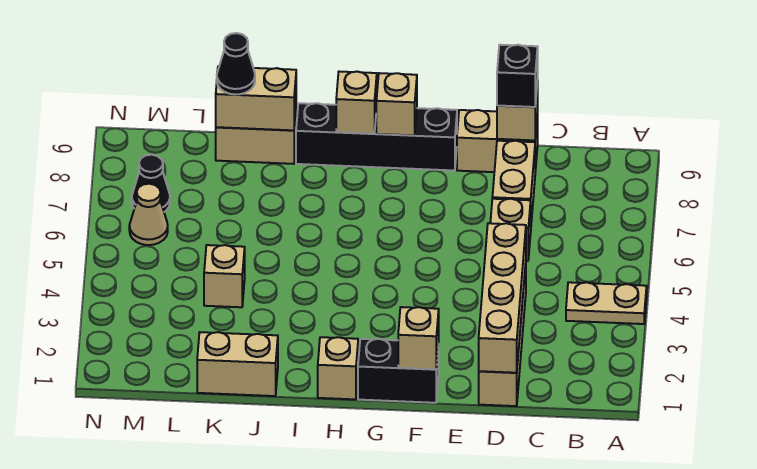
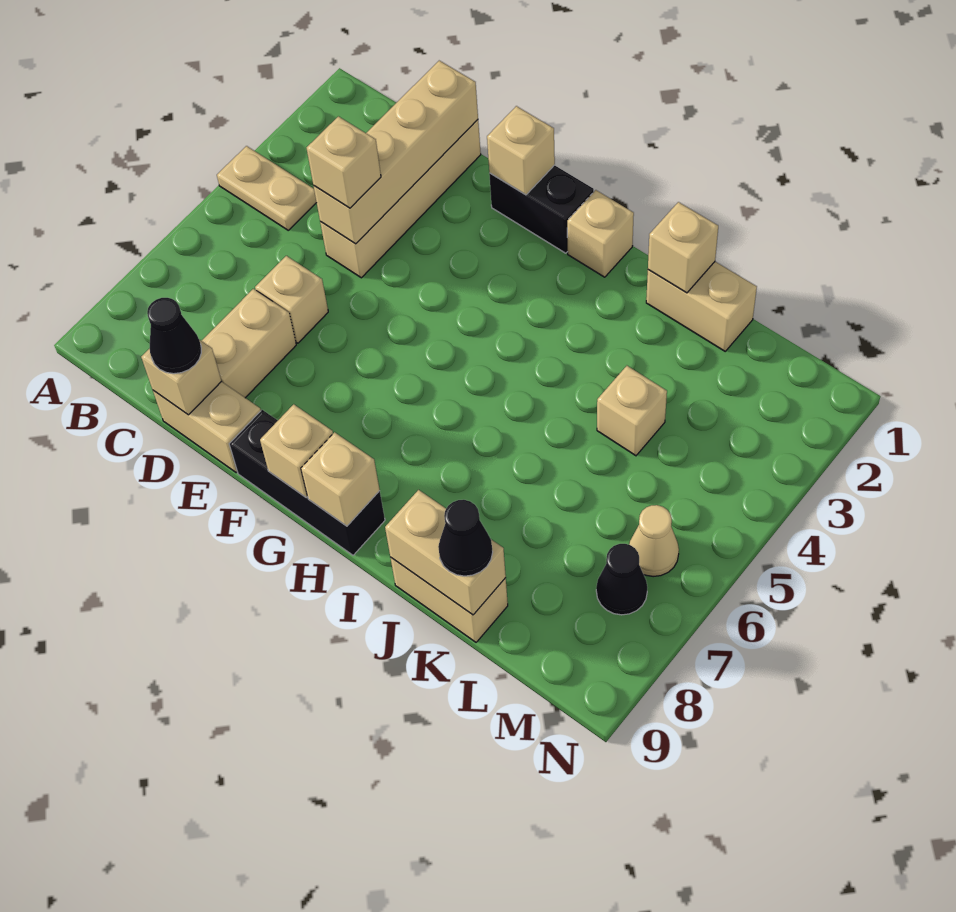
none -> tan brick D4 level 3
black brick D9 level 3 -> black cone D9 level 3
black brick F9:I9 level 1 -> black brick F9:H9 level 1
none -> tan brick J1 level 2

